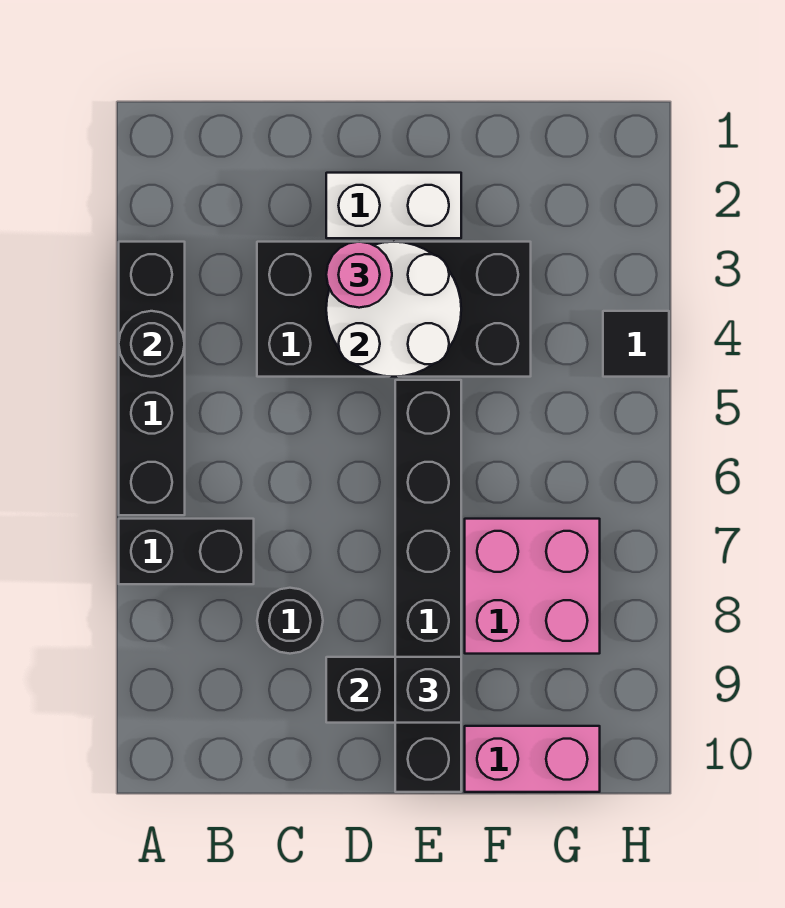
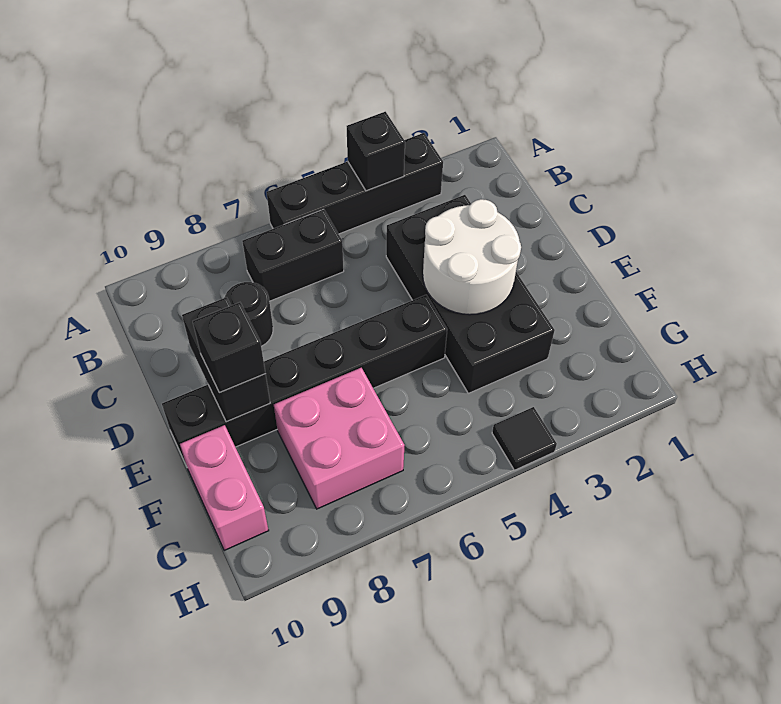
black round brick A4 level 2 -> black brick A4 level 2
black brick A7:B7 level 1 -> black brick B6:B7 level 1
white brick D2:E2 level 1 -> none
pink round brick D3 level 3 -> none

